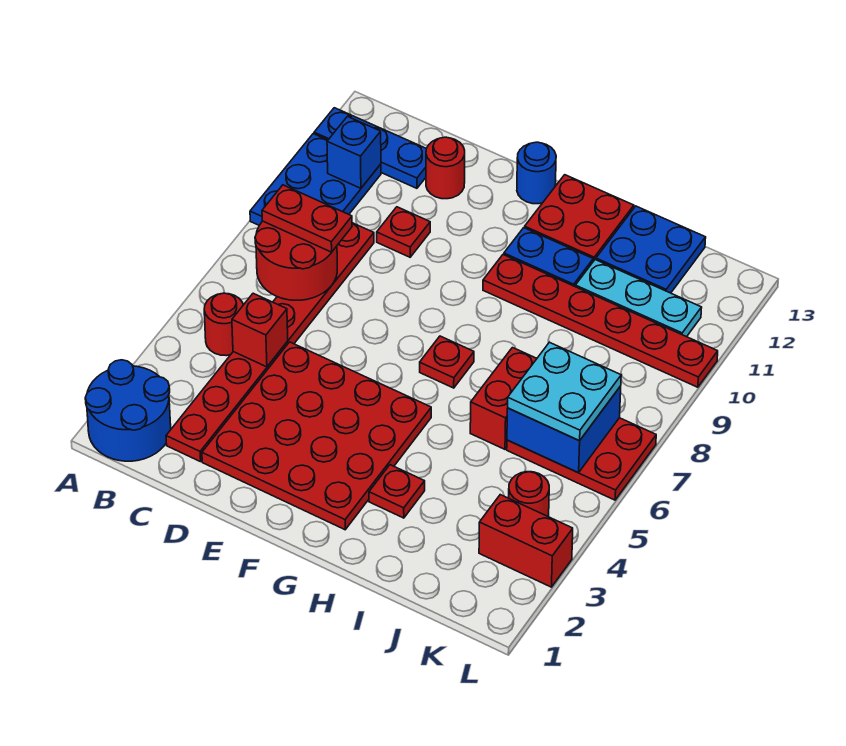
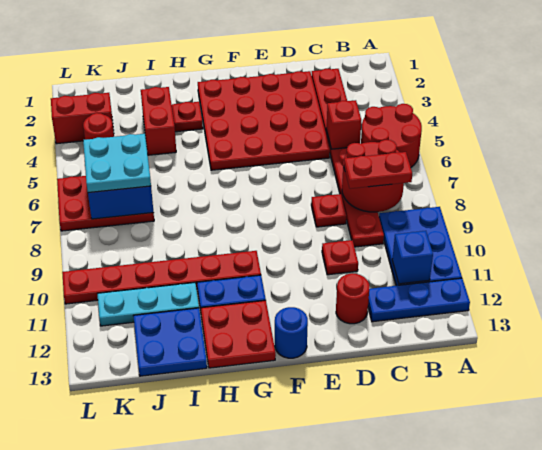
blue round brick A1:B2 level 1 -> none
red round brick B5 level 1 -> red round brick A5:B6 level 1
red plate G7 level 1 -> red plate D8 level 1
red brick I6:I7 level 1 -> red brick I3:I4 level 1

